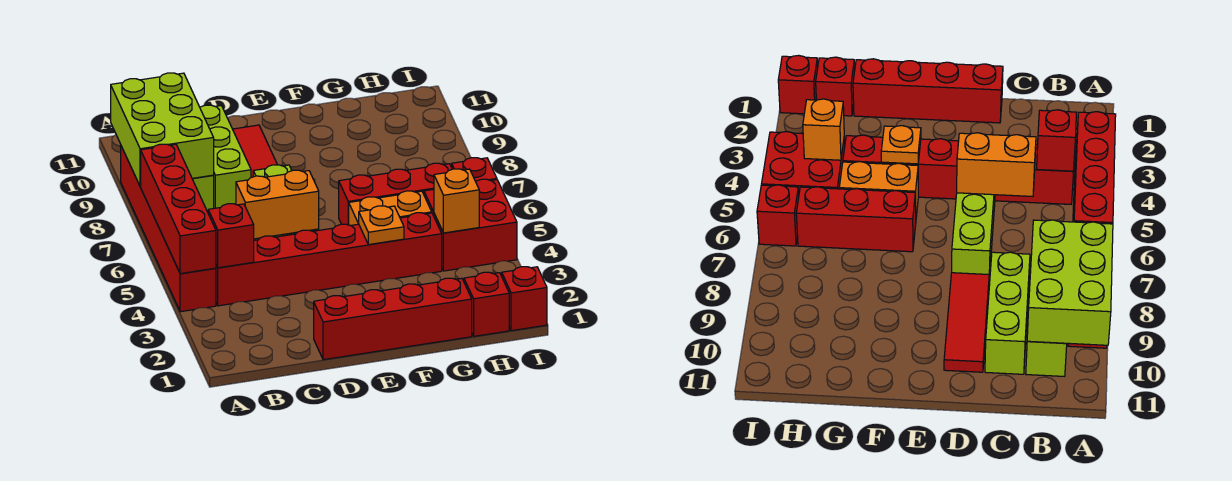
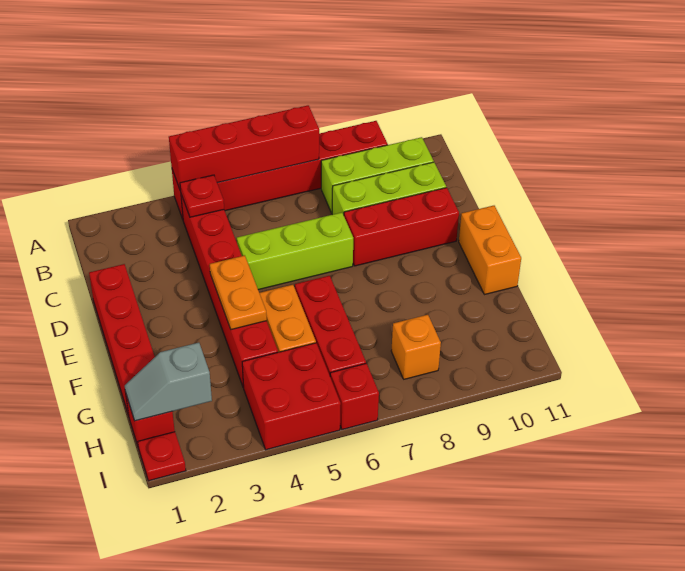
lime brick A8:B10 level 2 -> none
red brick B4 level 2 -> red plate B4 level 2
orange brick C5:D5 level 2 -> orange brick E11:F11 level 1
red tile D8:D10 level 1 -> red brick D8:D10 level 1
orange plate F4 level 2 -> orange plate E4:F4 level 2
none -> grey slope H1:H2 level 2 top 2
orange brick H4 level 2 -> orange brick H8 level 1
red brick I1 level 1 -> red plate I1 level 1

